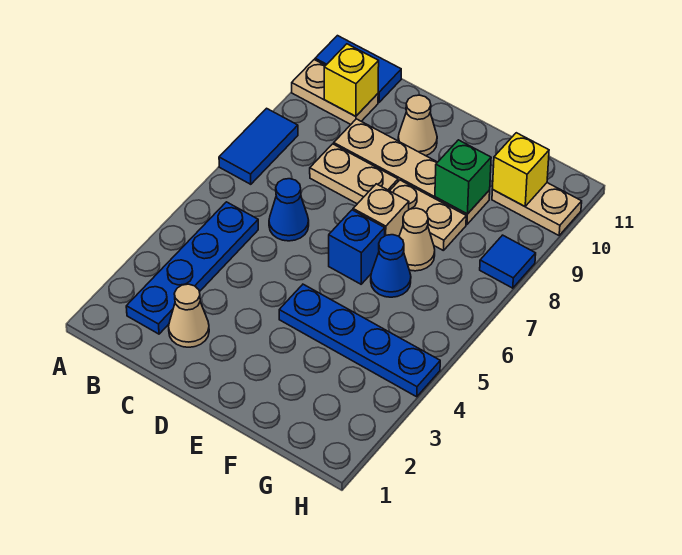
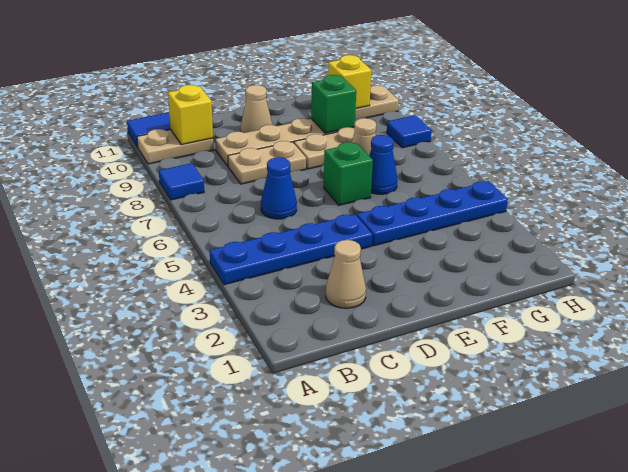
blue tile A7:A8 level 1 -> blue tile A8 level 1
blue plate B2:B5 level 1 -> blue plate A4:D4 level 1
blue brick E6 level 1 -> green brick E6 level 1
tan brick E7 level 1 -> none

